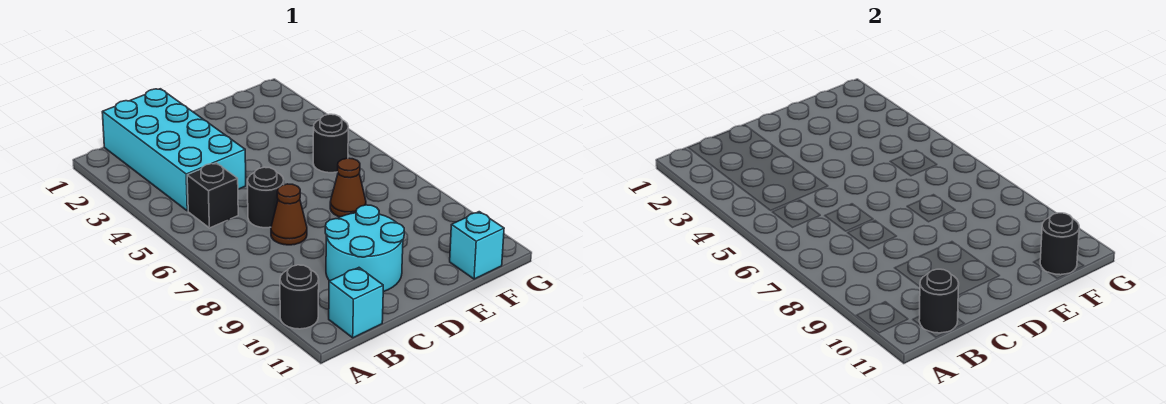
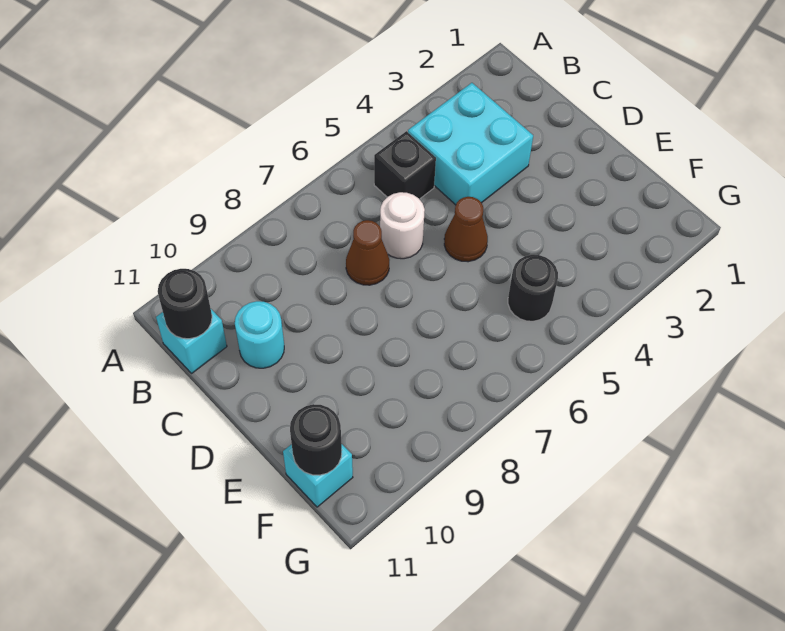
black round brick A10 level 1 -> none
cyan brick B1:C4 level 1 -> cyan brick B3:C4 level 1
black round brick C6 level 1 -> white round brick C6 level 1
cyan round brick C9:D10 level 1 -> cyan round brick C10 level 1
brown cone E7 level 1 -> brown cone D5 level 1

